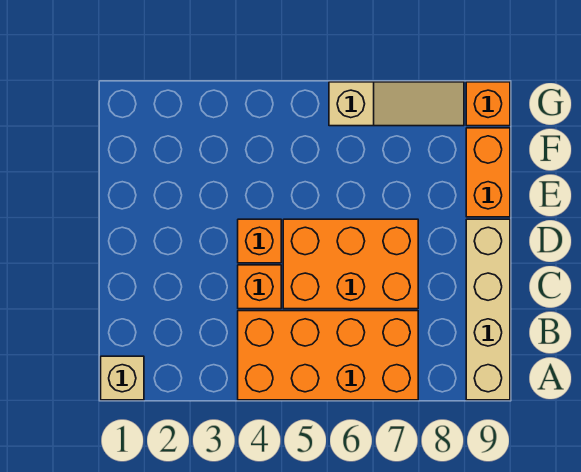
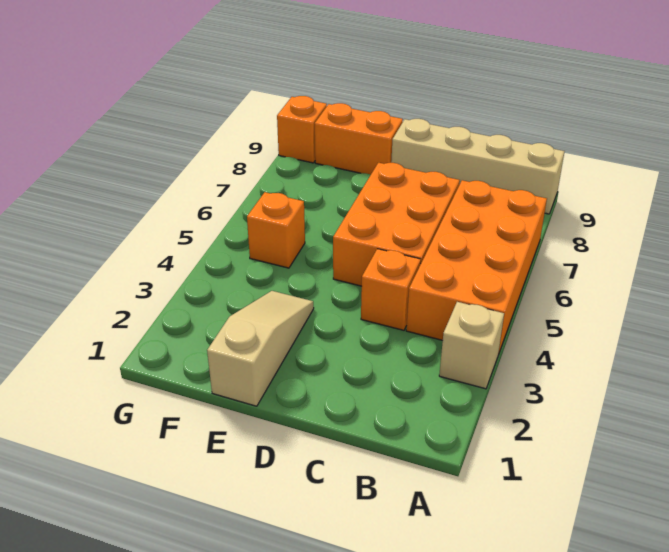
tan brick A1 level 1 -> tan brick A3 level 1
orange brick D4 level 1 -> orange brick F5 level 1
tan slope G6:G8 level 1 top 6 -> tan slope E1:E3 level 1 top 1

